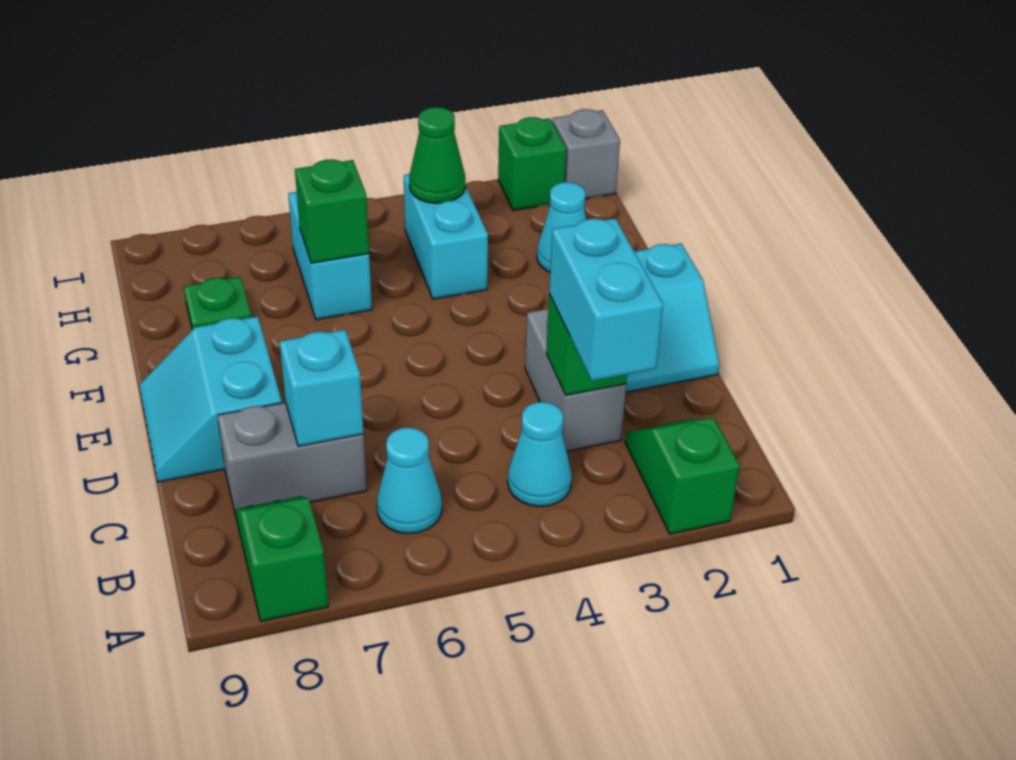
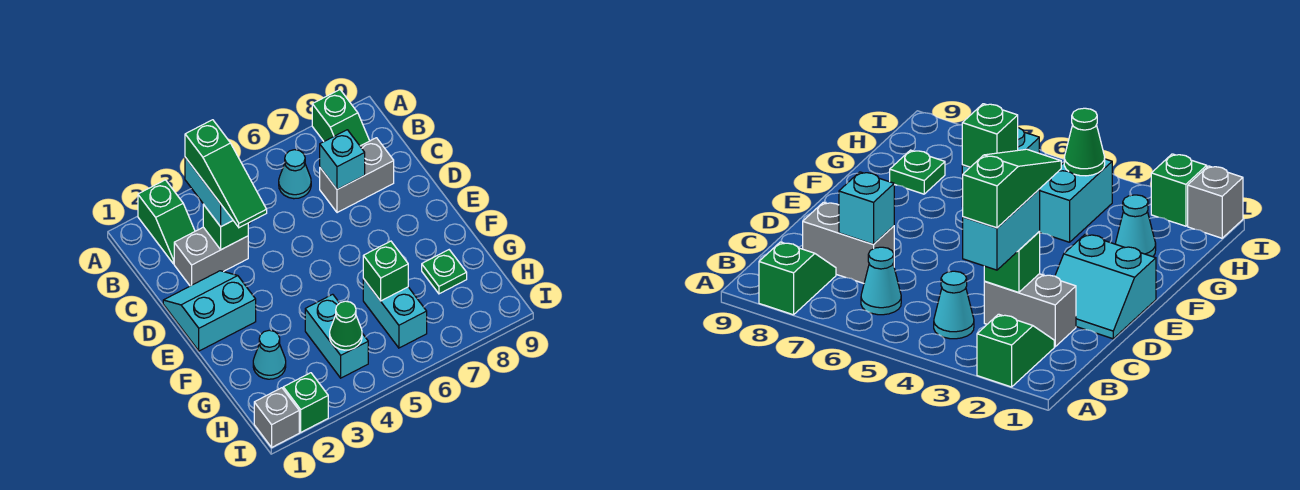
none -> green slope B3:D3 level 4 top B
grey brick C3:D3 level 1 -> grey brick C2:C3 level 1
cyan slope D8:E9 level 1 top 8 -> none

